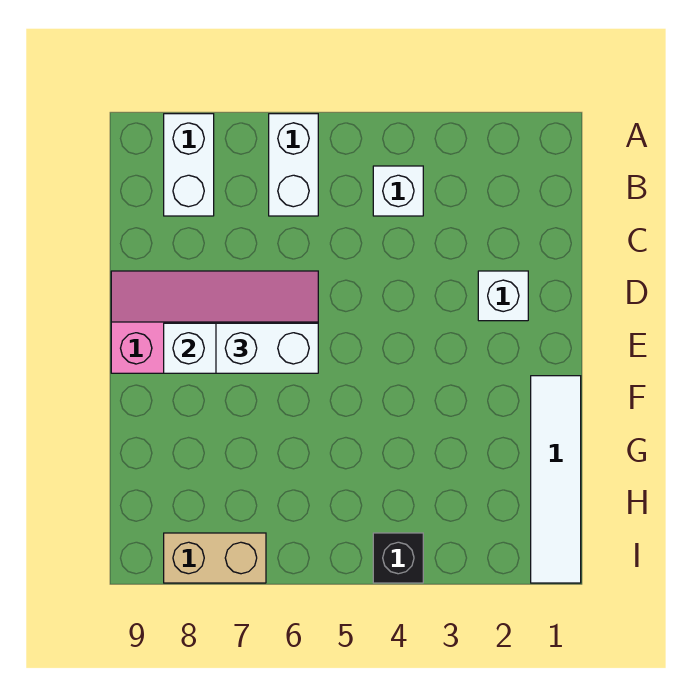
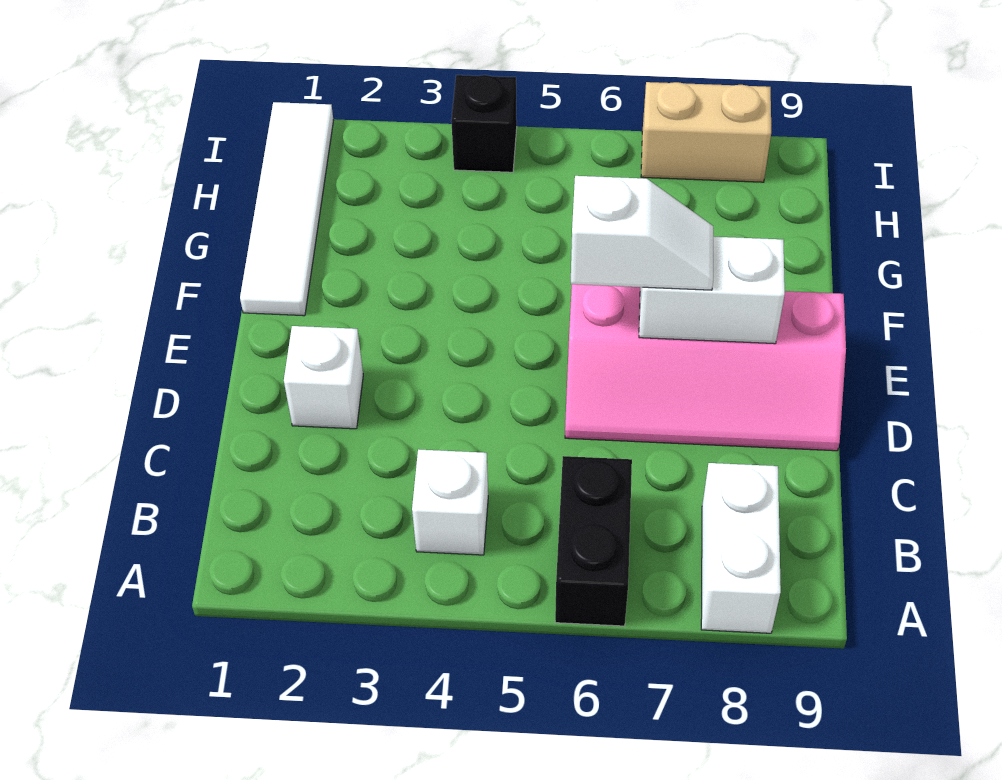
white brick A6:B6 level 1 -> black brick A6:B6 level 1
white brick E6:E7 level 3 -> white slope E6:E7 level 3 top 6

